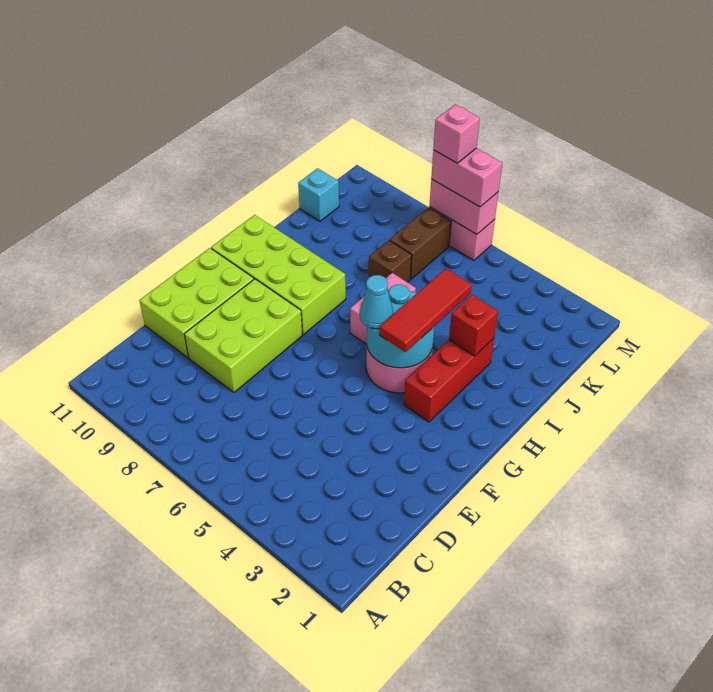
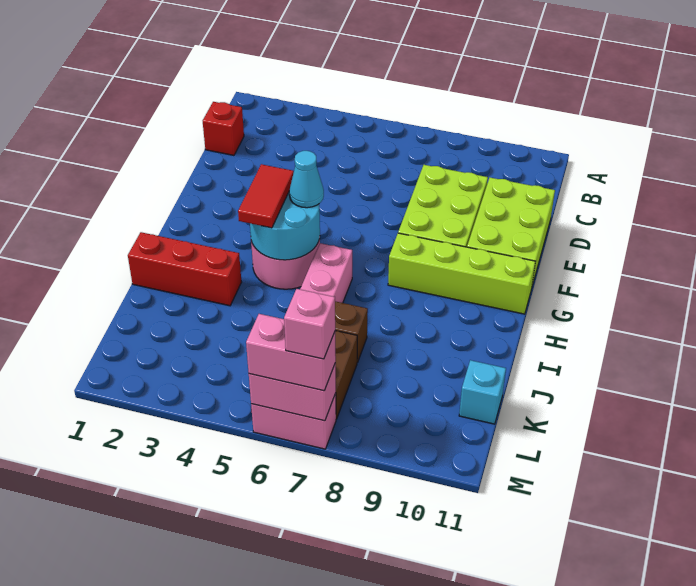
red brick G3:I3 level 1 -> red brick I1:I3 level 1
red tile G4:I4 level 3 -> red tile G4:H4 level 3
lime brick G8:H11 level 1 -> lime brick G8:G11 level 1
red brick I3 level 2 -> red brick C1 level 1

